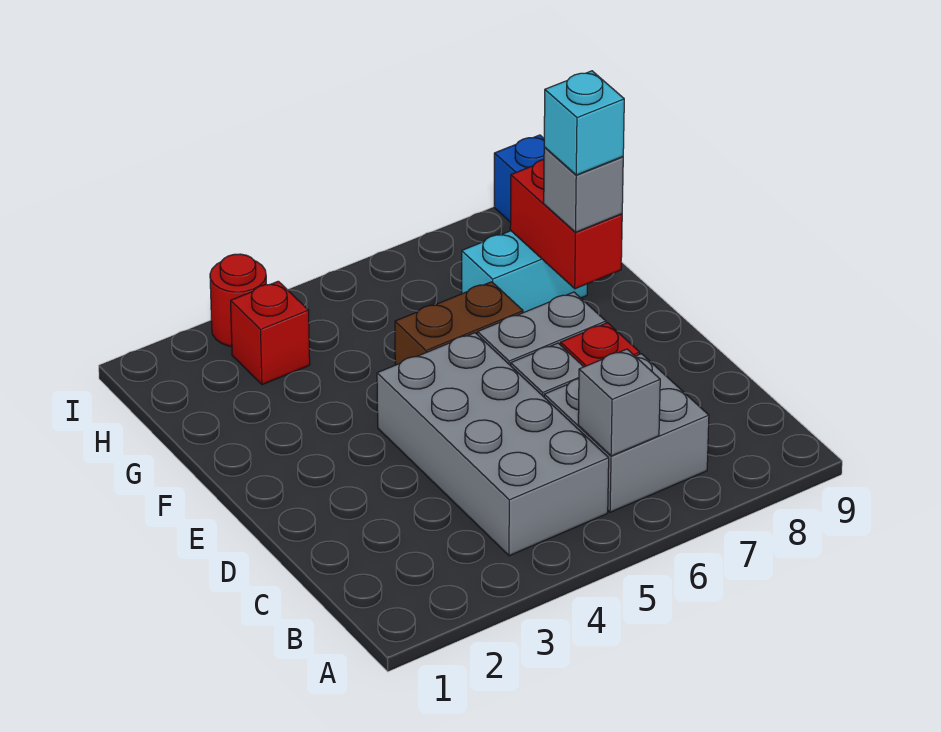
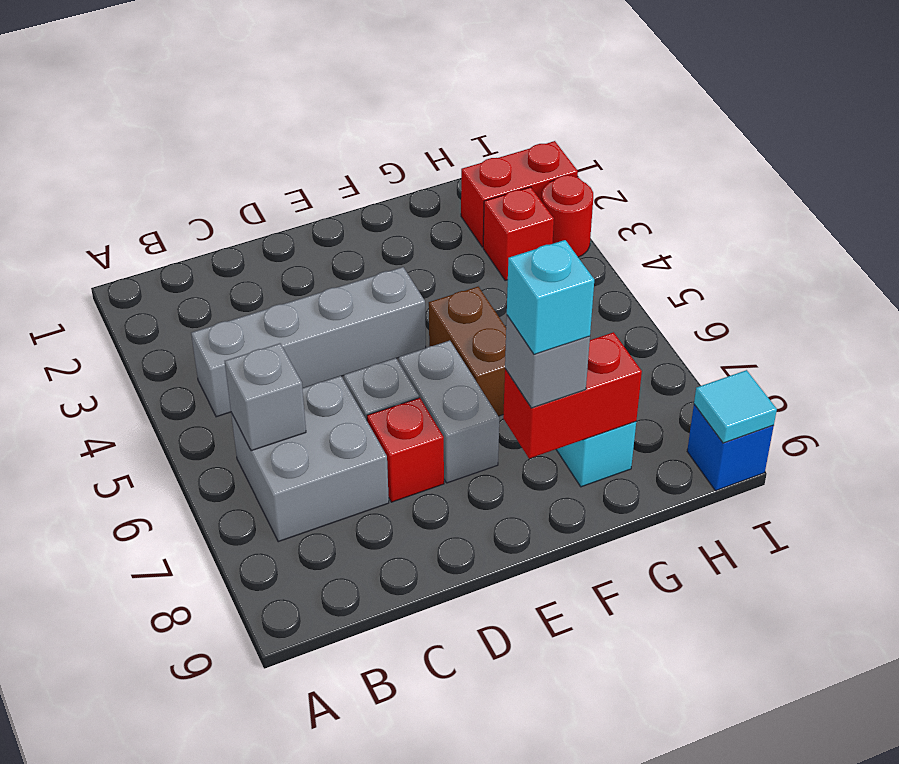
grey brick B4:E5 level 1 -> grey brick B4:E4 level 1
none -> red brick H2:I2 level 1
none -> cyan tile I9 level 2

